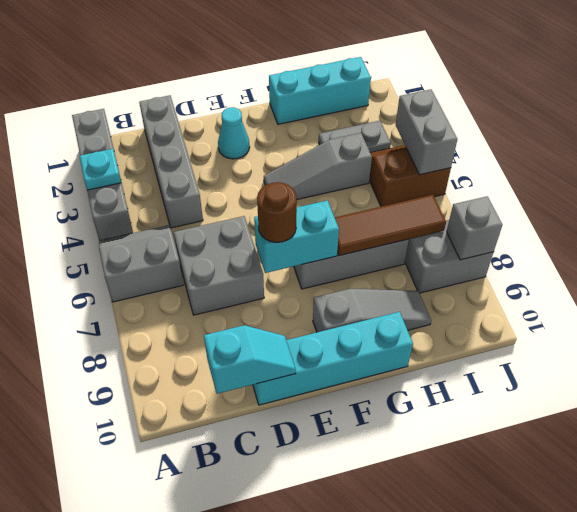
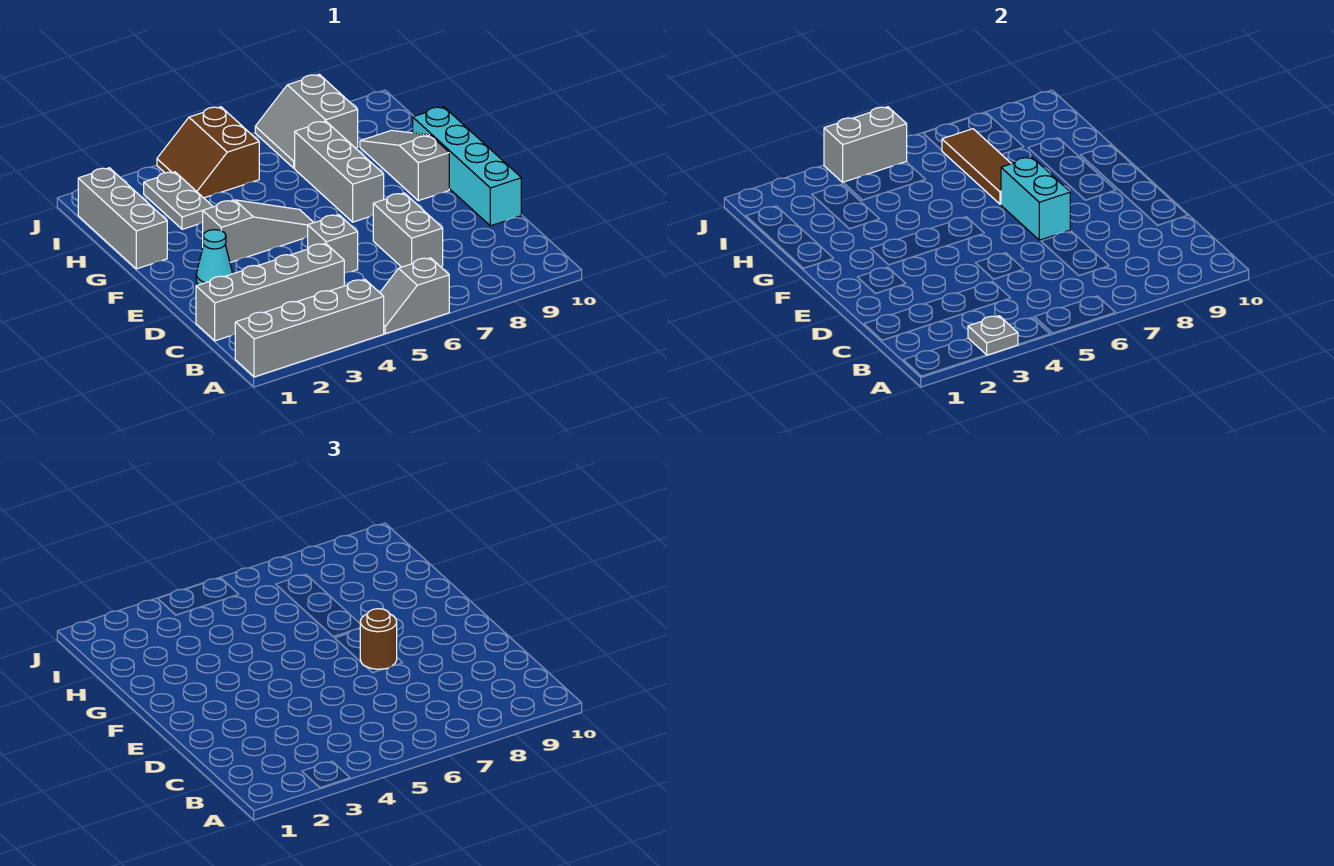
cyan plate A3 level 2 -> grey plate A3 level 2
grey slope A5:B6 level 1 top 6 -> grey slope A5:A6 level 1 top 6
grey brick C6:D7 level 1 -> grey brick C7:D7 level 1
cyan slope C10:D10 level 2 top C -> none
grey slope F4:H4 level 1 top H -> grey slope F3:F5 level 1 top 3
cyan brick G1:I1 level 1 -> grey brick G1:I1 level 1
grey brick J8 level 2 -> grey brick D5 level 1

